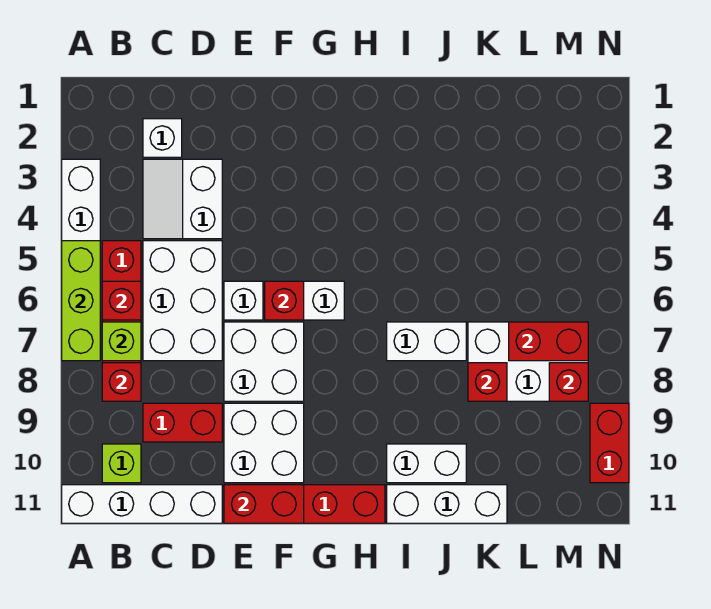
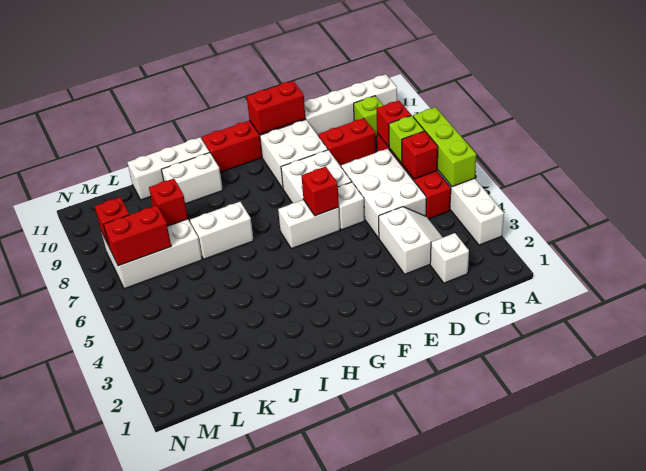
red brick N9:N10 level 1 -> none

